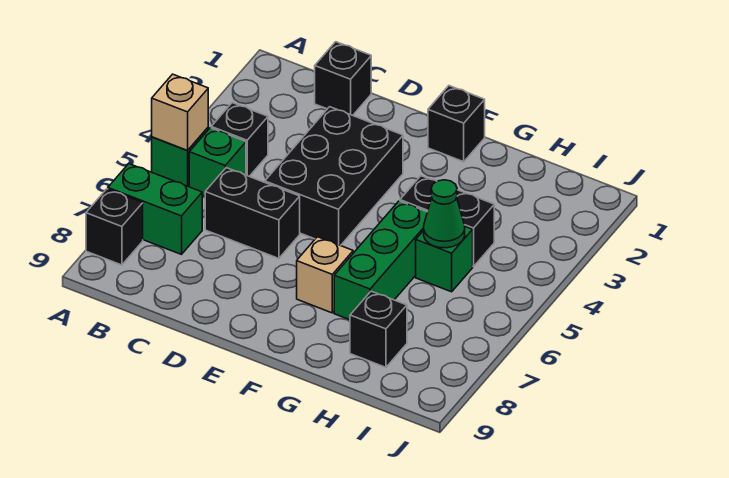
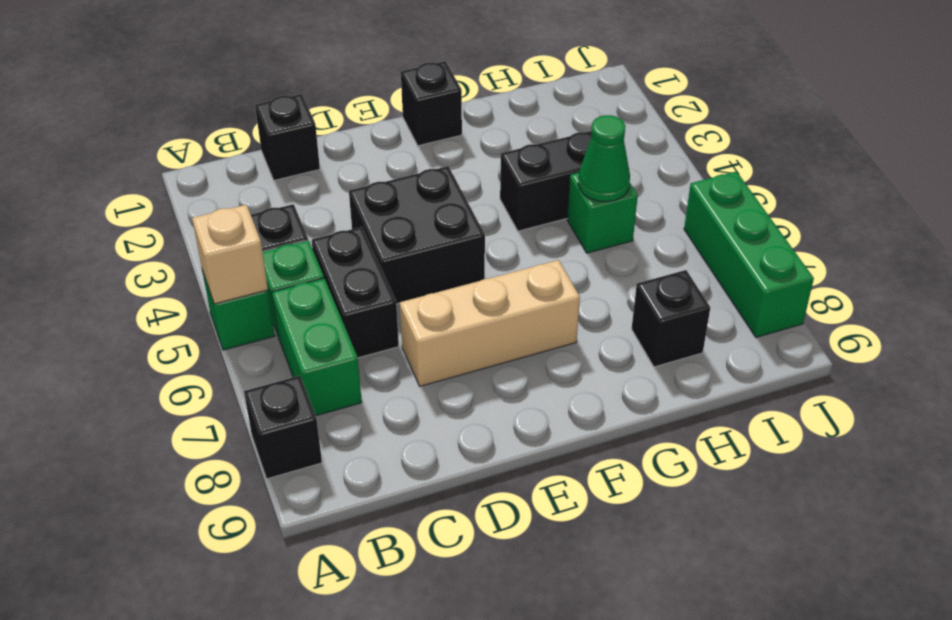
green brick A7:B7 level 1 -> green brick B6:B7 level 1
black brick C6:D6 level 1 -> black brick C5:C6 level 1
black brick D3:E5 level 1 -> black brick D4:E5 level 1
tan brick F7 level 1 -> tan brick D7:F7 level 1
green brick G5:G7 level 1 -> green brick J6:J8 level 1

